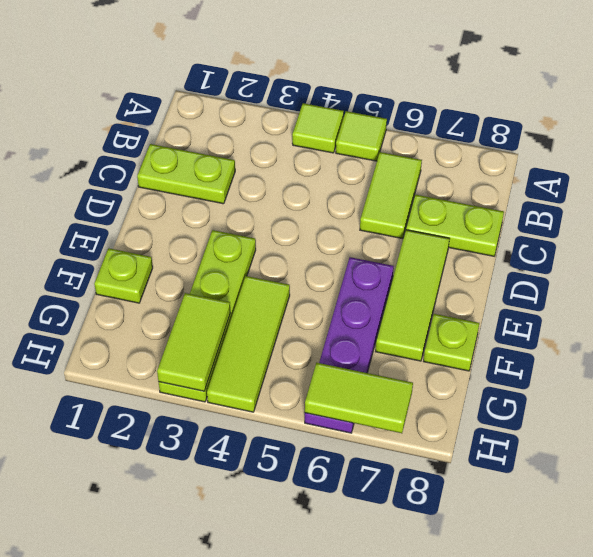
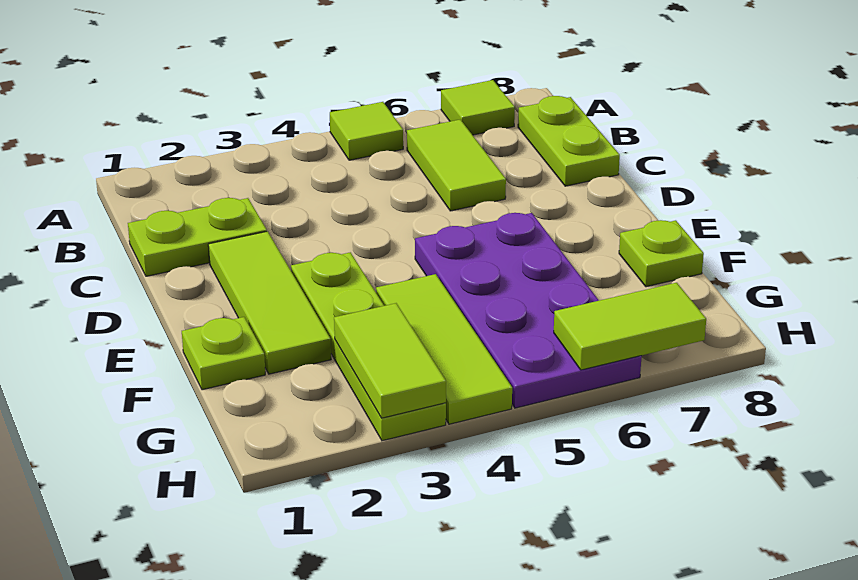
lime tile A4 level 1 -> lime tile A7 level 1
lime plate C7:C8 level 1 -> lime plate B8:C8 level 1
lime tile D7:F7 level 1 -> lime tile D2:F2 level 1
purple plate E6:H6 level 1 -> purple plate E5:H6 level 1

